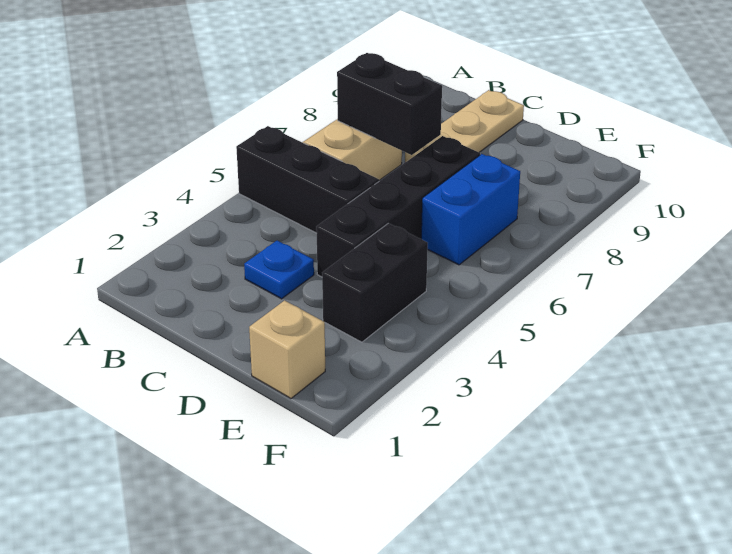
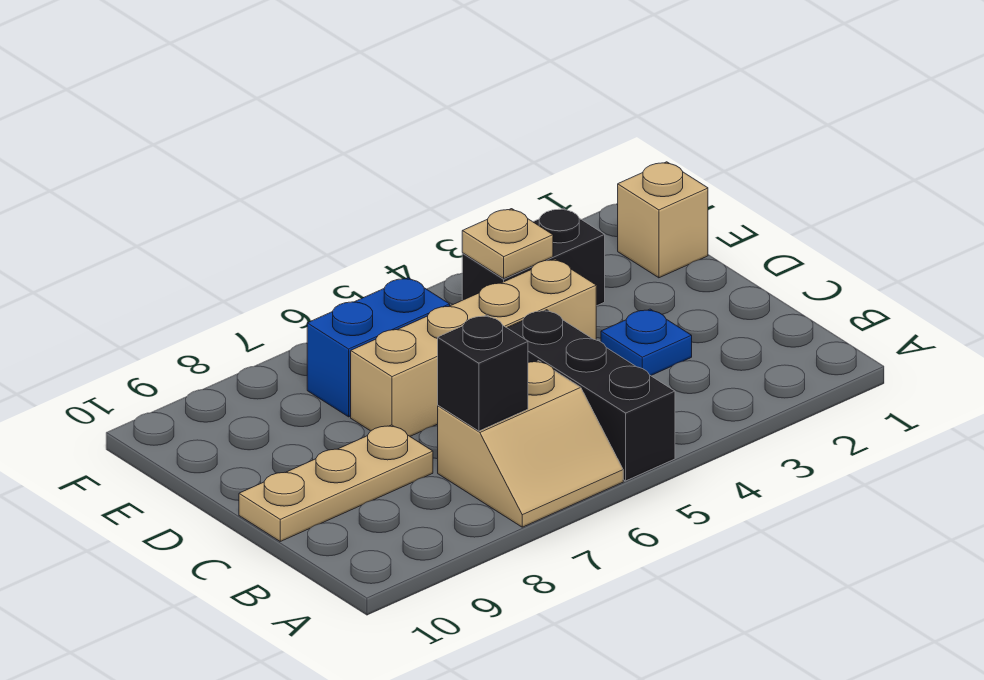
black brick B7:C7 level 2 -> black brick B7 level 2
black brick D4:D7 level 1 -> tan brick D4:D7 level 1
none -> tan plate E4 level 2

